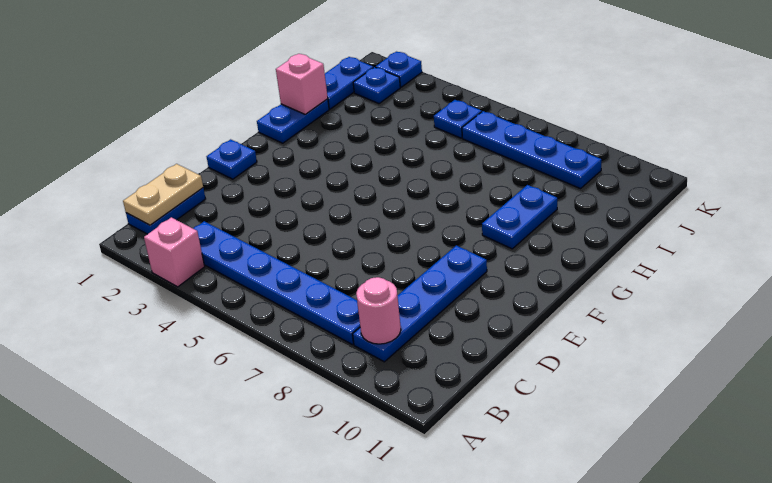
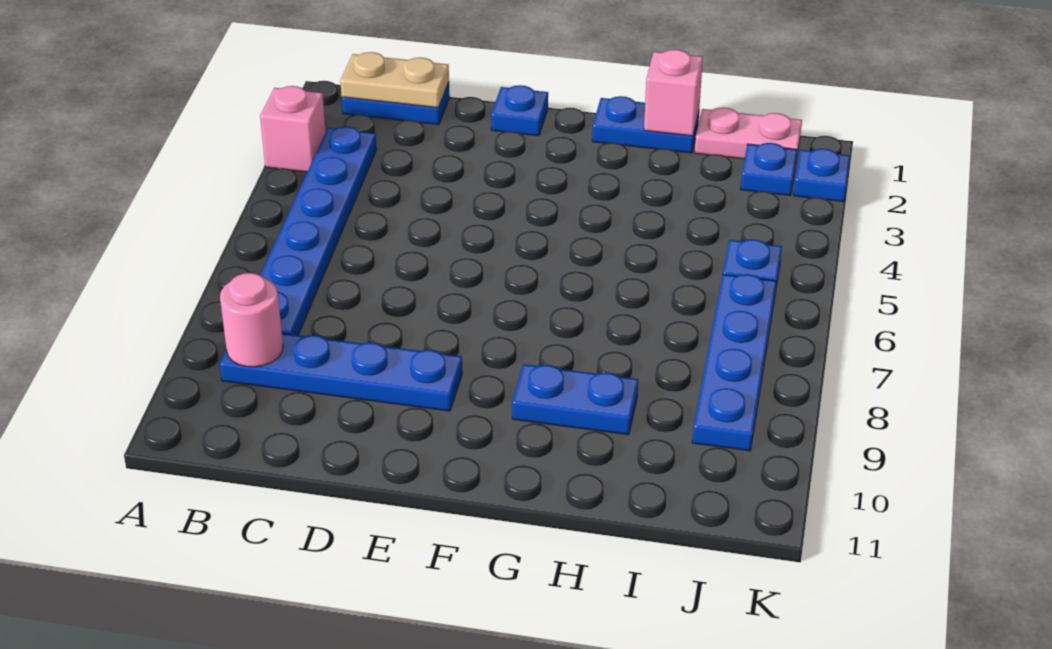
blue plate I1:J1 level 1 -> pink plate I1:J1 level 1

